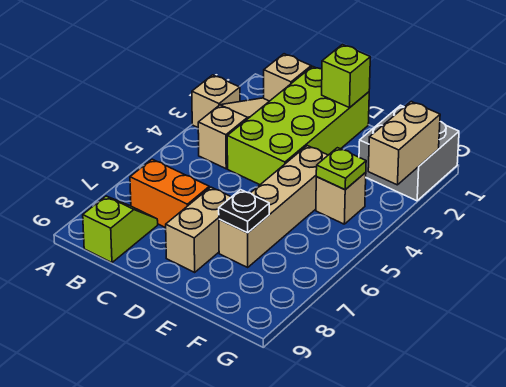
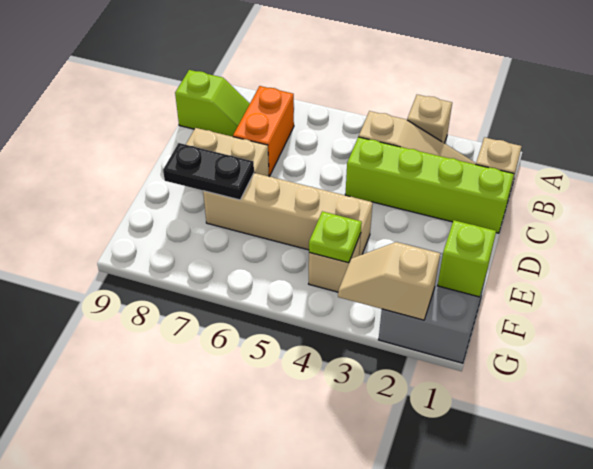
lime brick C1:D4 level 1 -> lime brick C1:C4 level 1
lime brick D1 level 2 -> lime brick F1 level 2
black plate E7 level 2 -> black plate E7:E8 level 2
tan brick G2:G3 level 2 -> tan slope G2:G3 level 2 top 2

